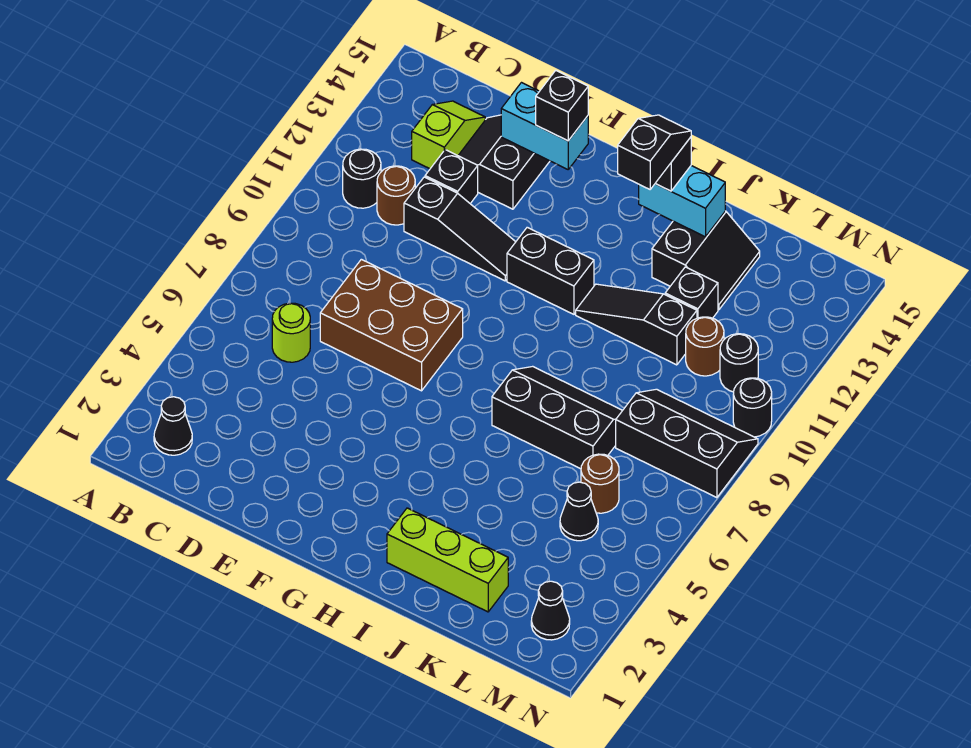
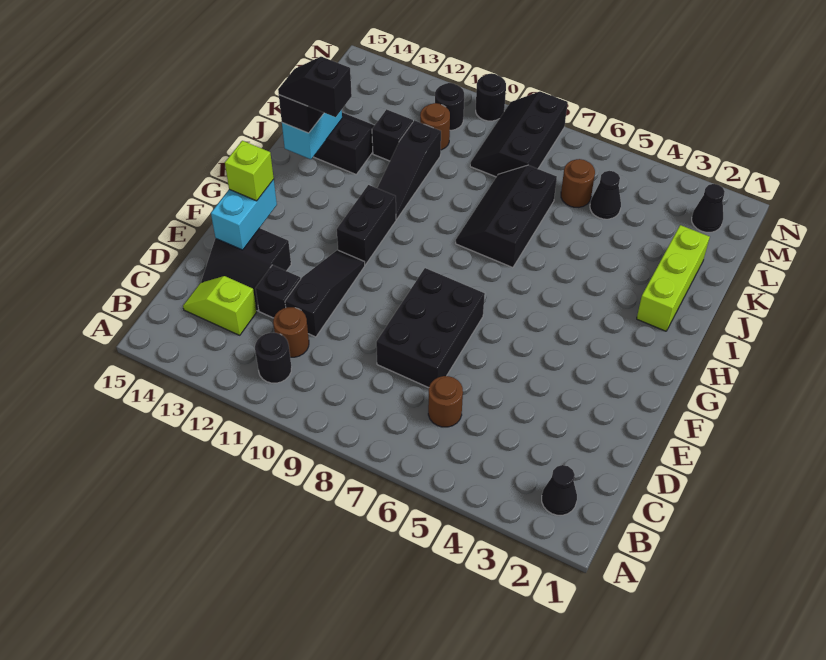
lime round brick C6 level 1 -> brown round brick C6 level 1
brown brick D7:F8 level 1 -> black brick D7:F8 level 1
black brick F14 level 3 -> lime brick F14 level 3

